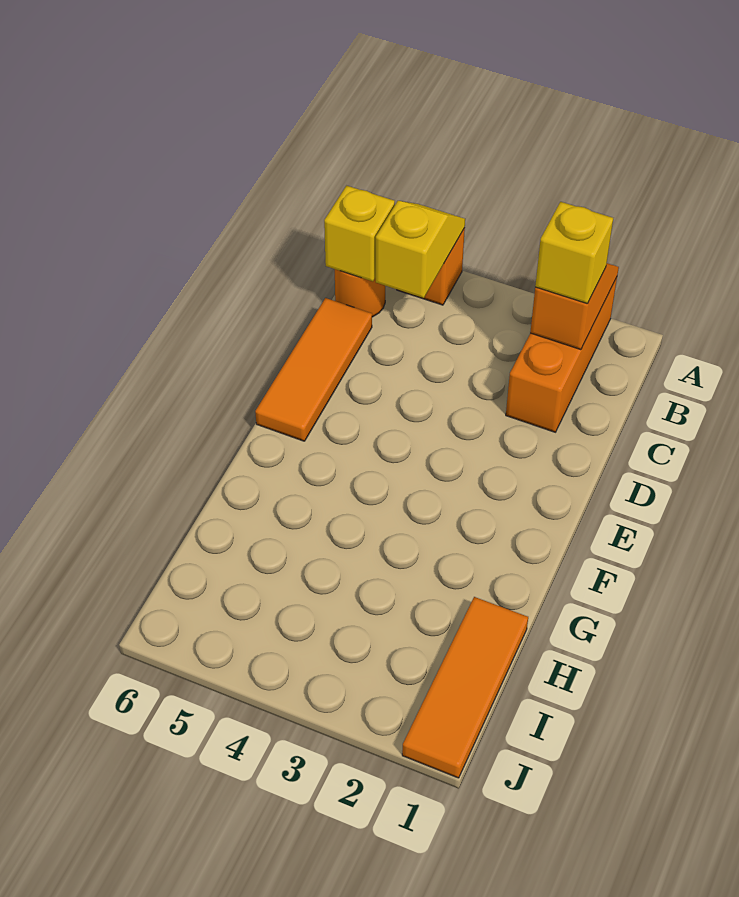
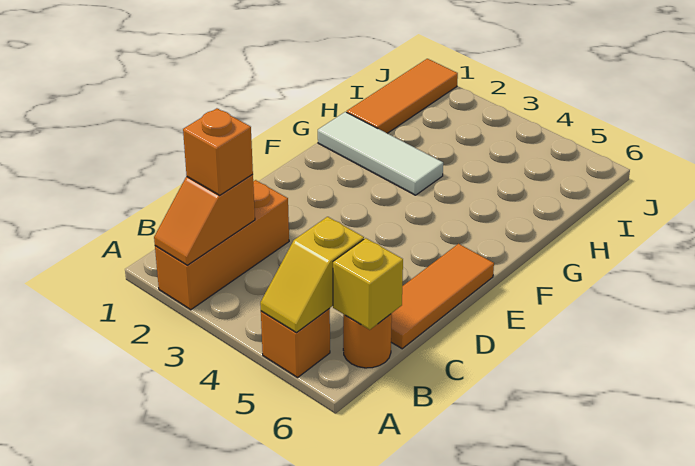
yellow brick B2 level 3 -> orange brick B2 level 3
none -> white tile G1:G3 level 1

